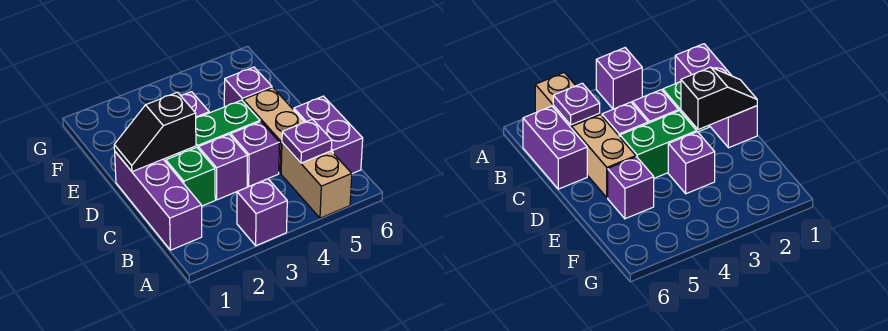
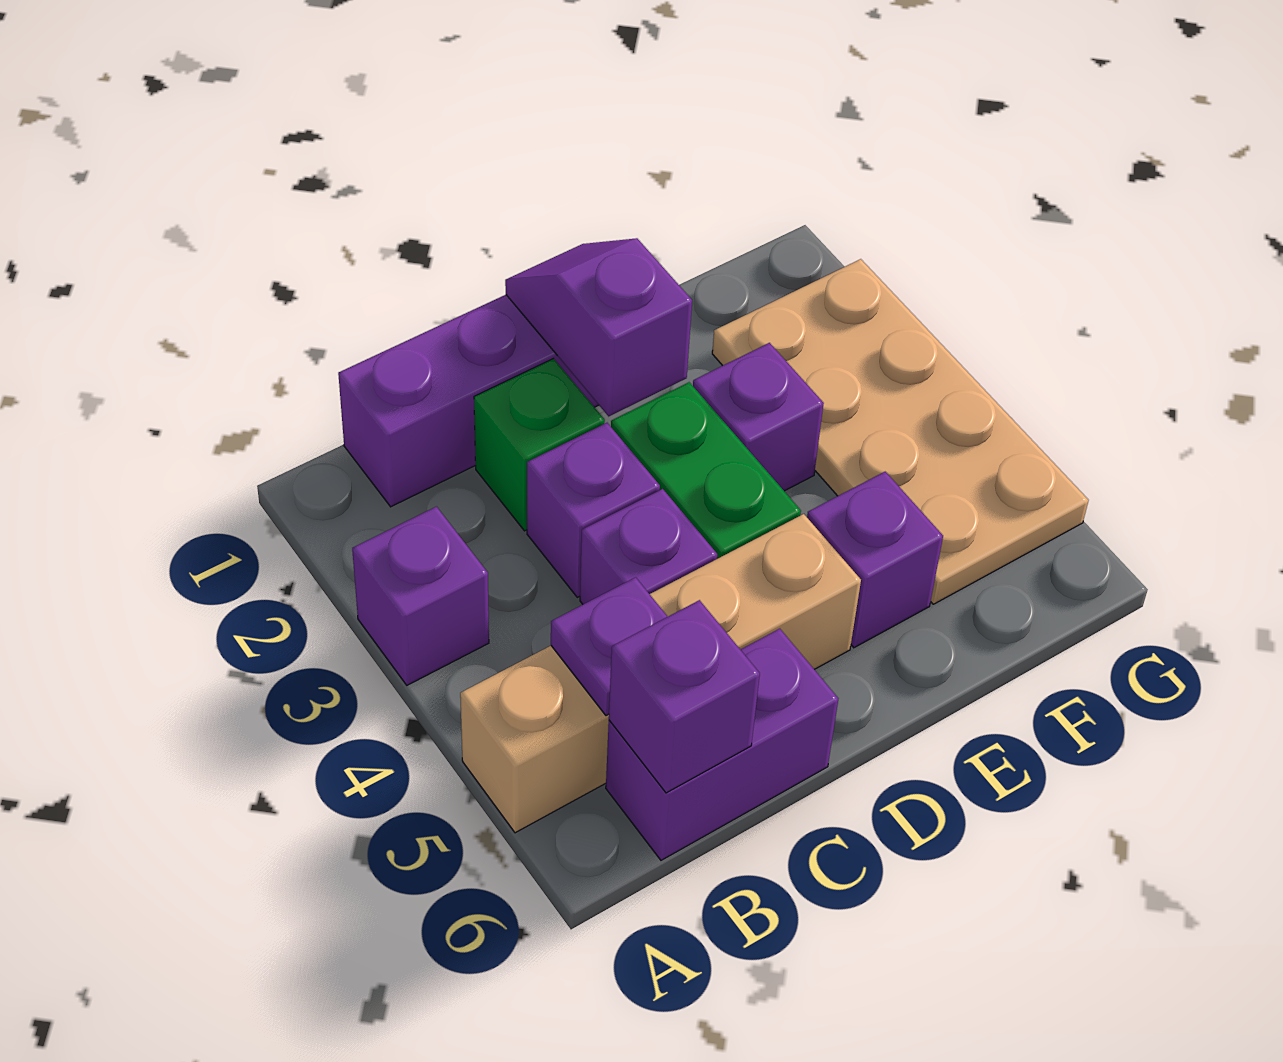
none -> purple brick B6 level 2
black slope D1:D2 level 2 top 2 -> purple slope D1:D2 level 2 top 2
none -> tan plate F2:G5 level 1

